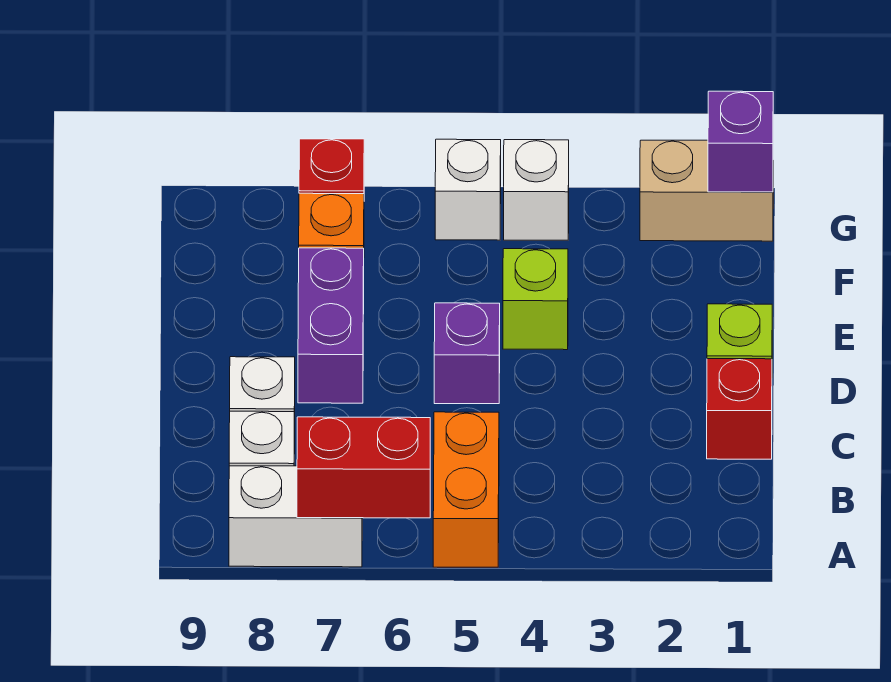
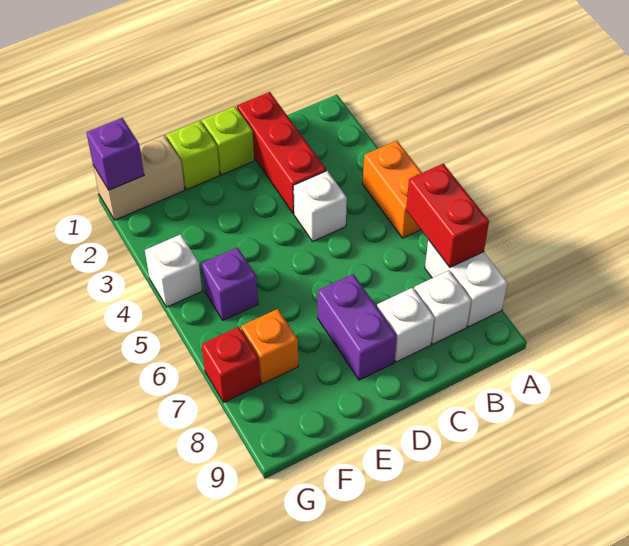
orange brick A5:B5 level 1 -> orange brick A4:A5 level 1
red brick C1 level 1 -> red brick C1:C3 level 1
purple brick D5 level 1 -> purple brick F5 level 1
purple brick D7:E7 level 1 -> purple brick D7:D8 level 1
lime brick E4 level 1 -> lime brick E1 level 1
tan brick G1:G2 level 1 -> tan brick F1:G1 level 1
white brick G5 level 1 -> white brick C4 level 1

